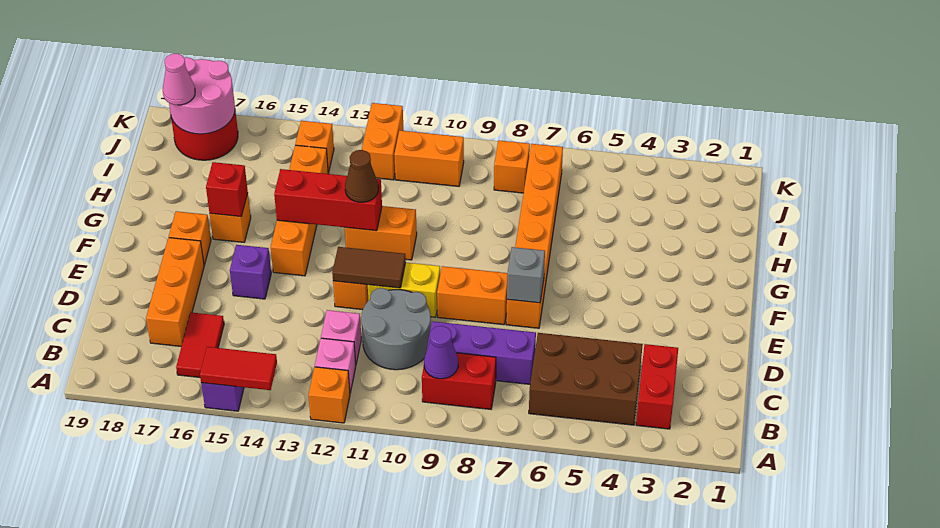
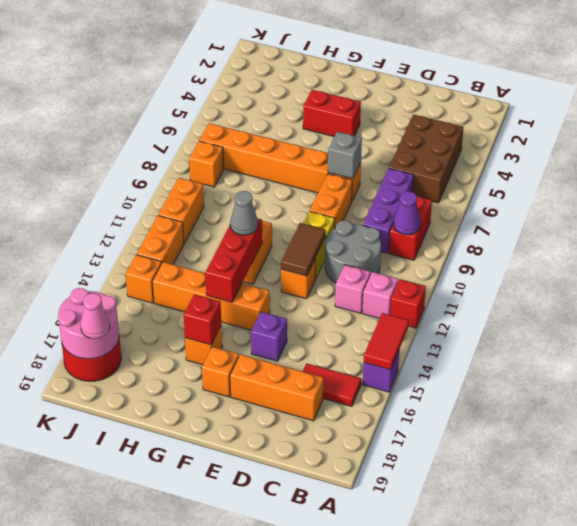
orange brick A12 level 1 -> red brick A12 level 1
red brick B3:C3 level 1 -> red brick F4:G4 level 1
brown cone G12 level 3 -> grey cone G12 level 3
orange brick J12:K12 level 1 -> orange brick J12:J13 level 1

